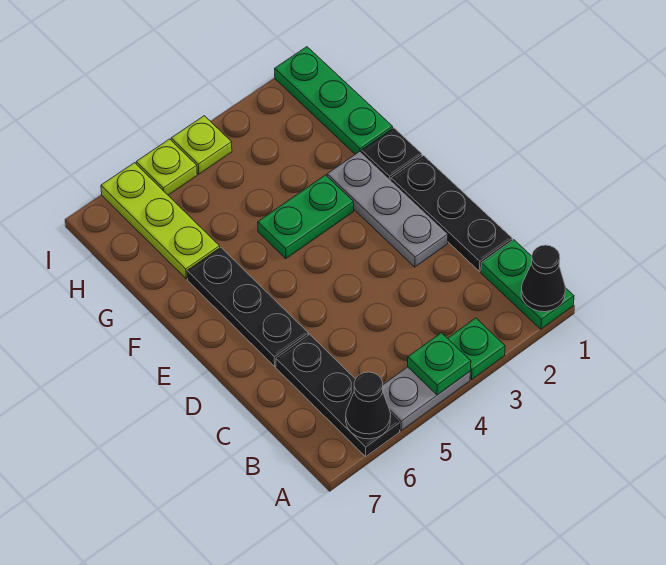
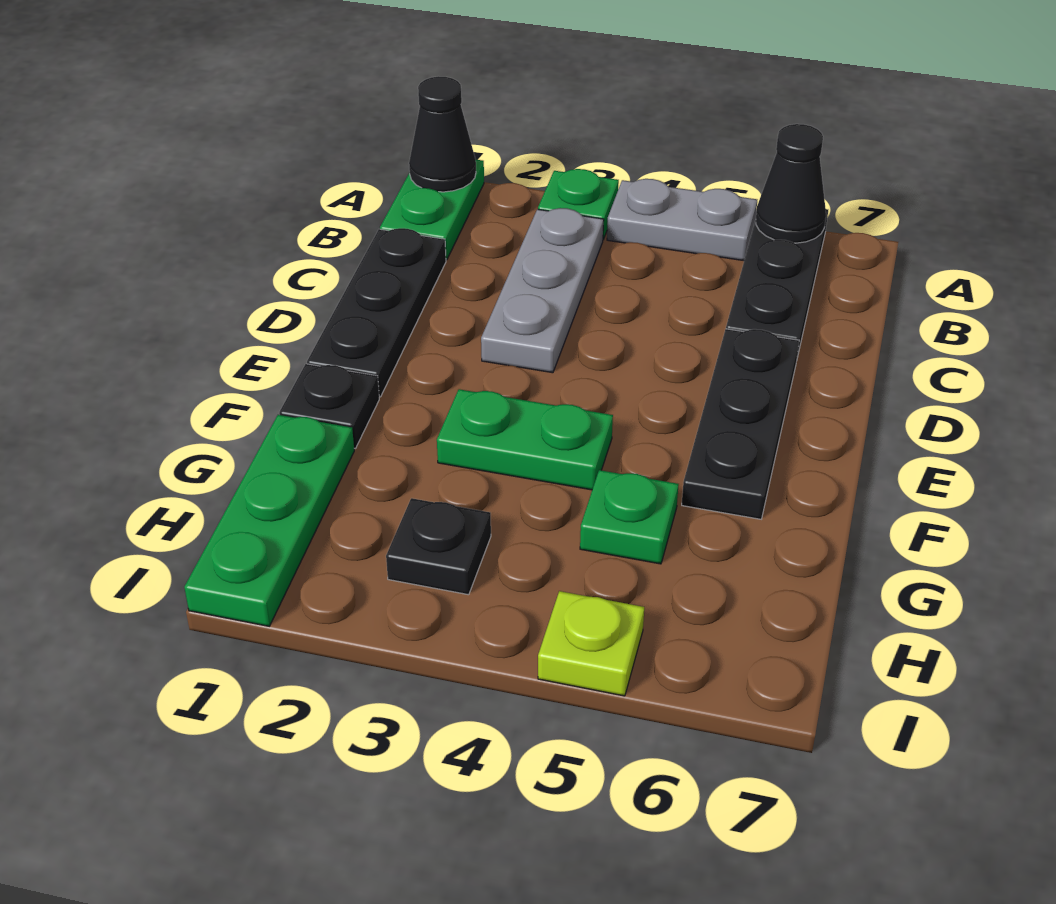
green plate A4 level 2 -> green plate G5 level 1
grey plate D2:F2 level 1 -> grey plate B3:D3 level 1
lime plate G6:I6 level 1 -> none
none -> black plate H3 level 1
lime plate I4 level 1 -> none

